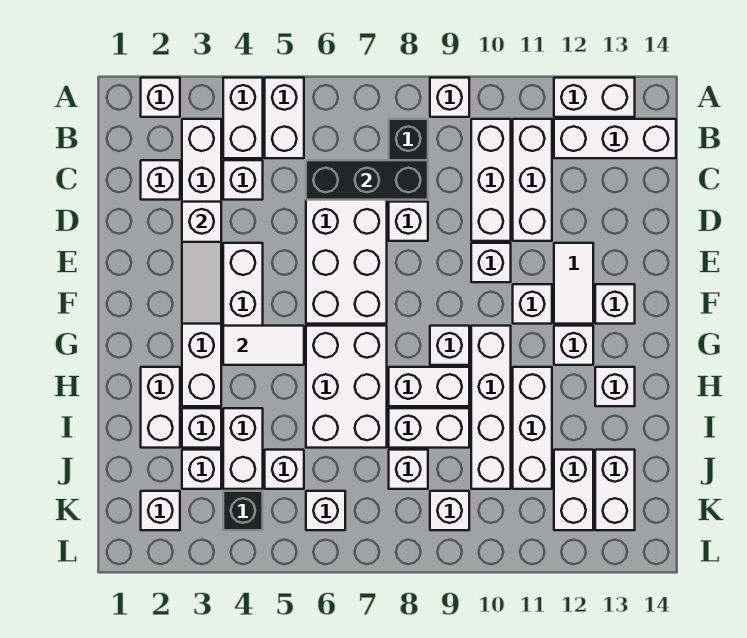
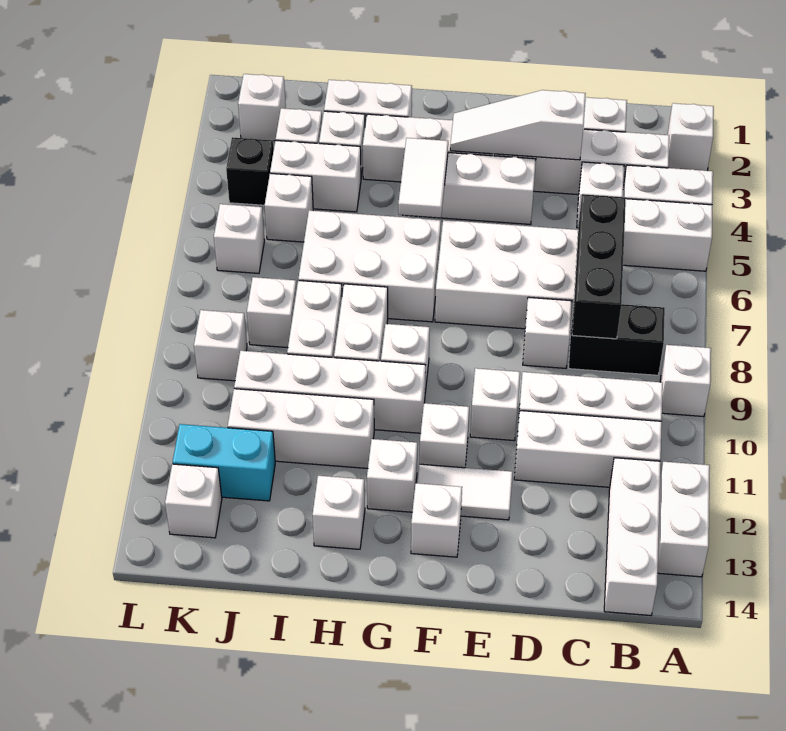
white brick J12:K12 level 1 -> cyan brick J12:K12 level 1
white brick J13:K13 level 1 -> white brick K13 level 1

